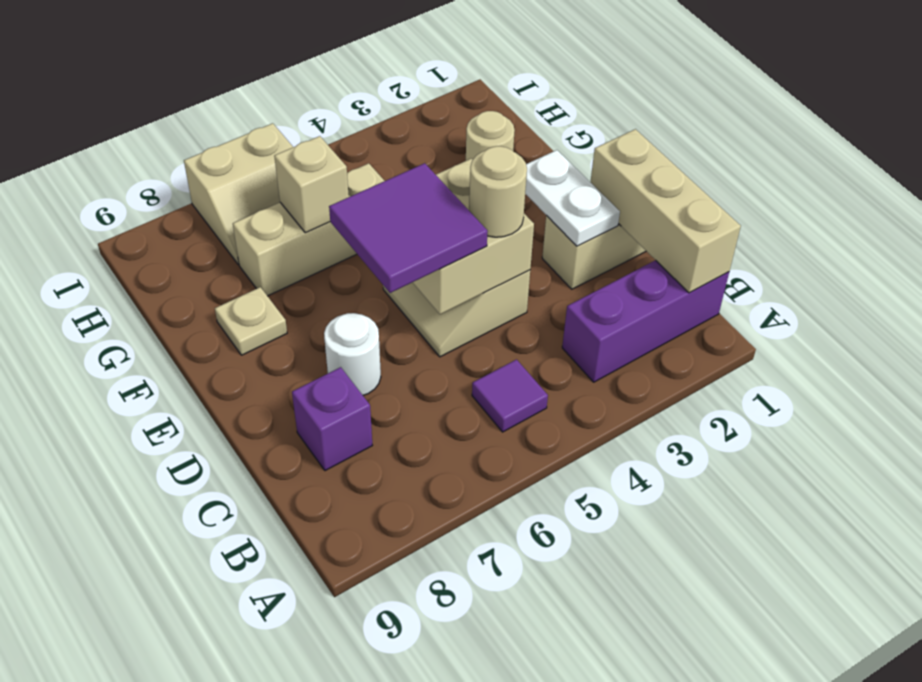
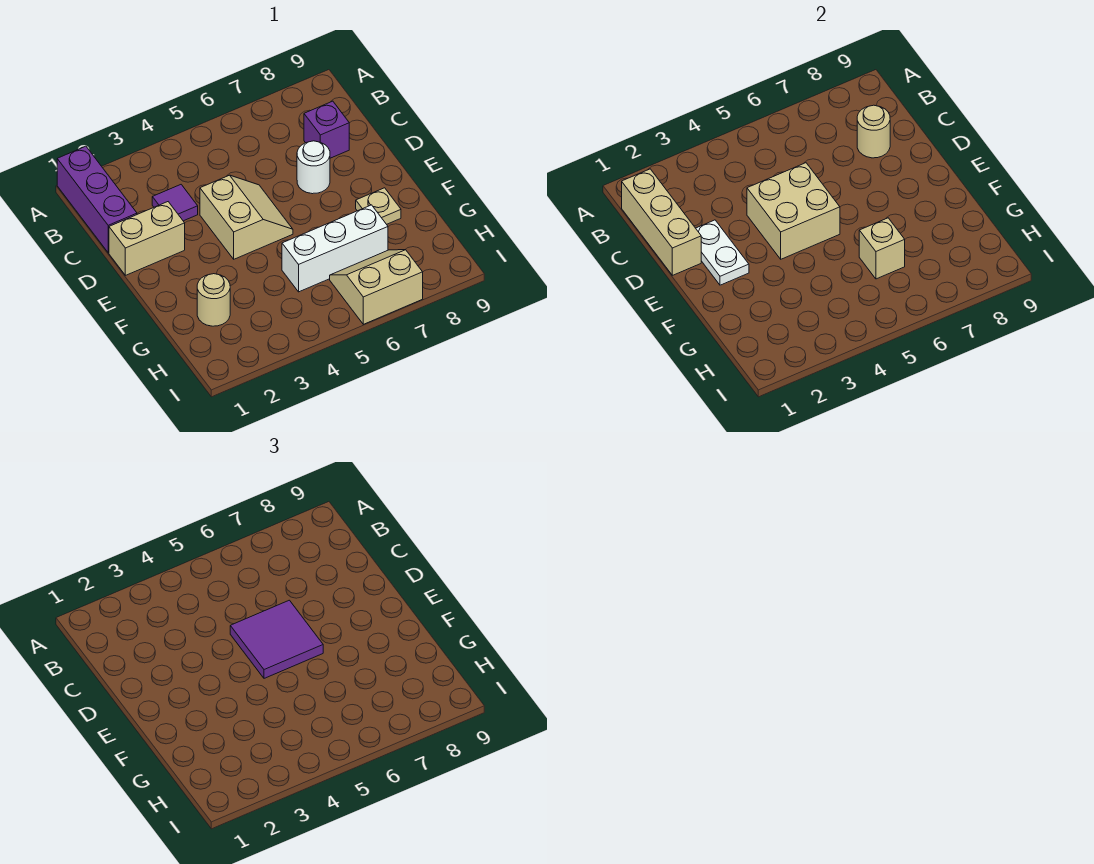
purple brick B1:B3 level 1 -> purple brick A1:C1 level 1
purple tile B5 level 1 -> purple tile C3 level 1
tan round brick D4 level 3 -> tan round brick C8 level 2
tan brick G5:G7 level 1 -> white brick G5:G7 level 1

